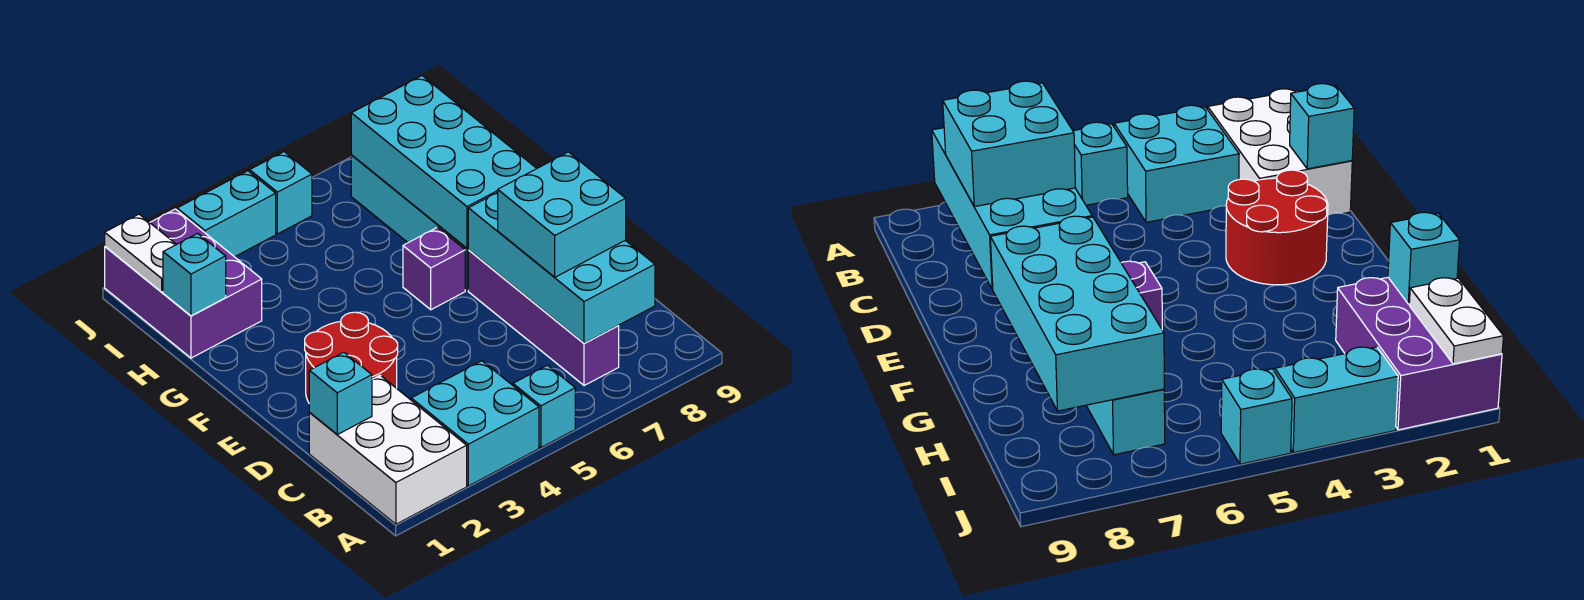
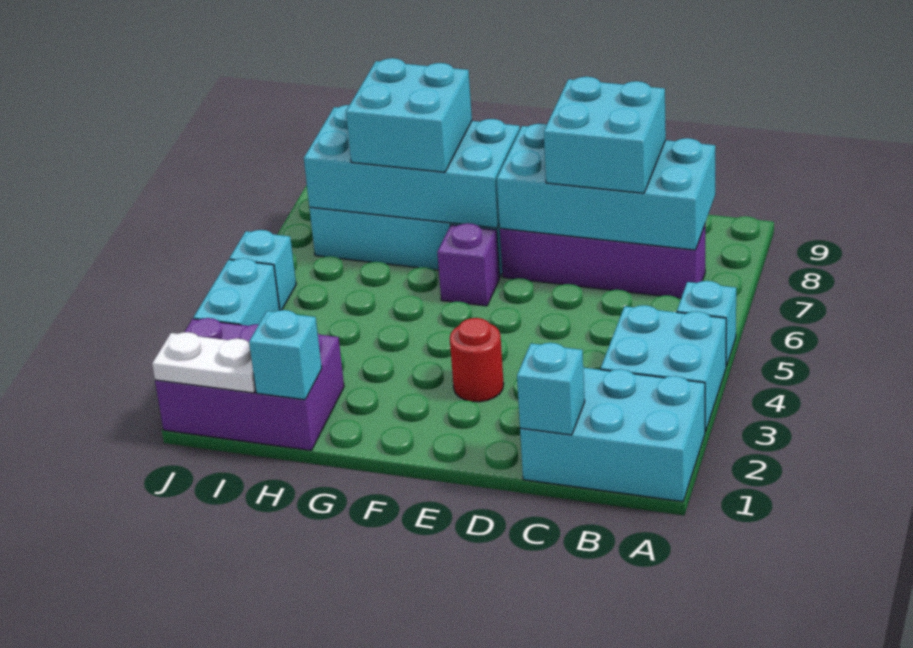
white brick A1:C2 level 1 -> cyan brick A1:C2 level 1
red round brick D2:E3 level 1 -> red round brick E3 level 1
none -> cyan brick G7:H8 level 3

